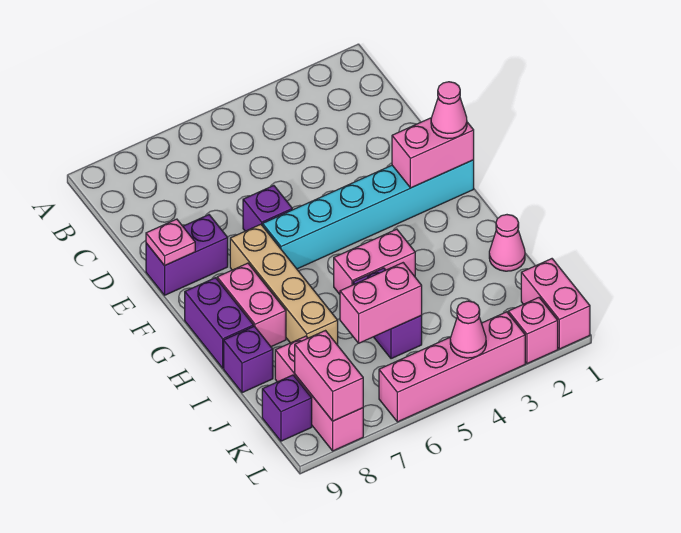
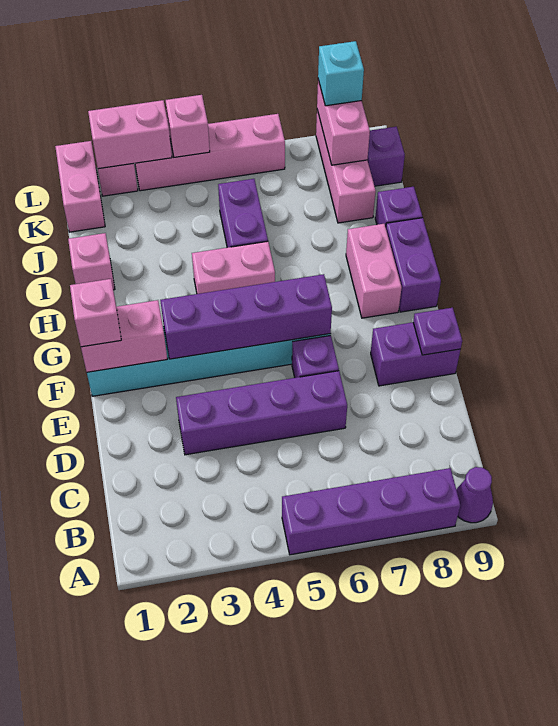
none -> purple brick A5:A8 level 1
none -> purple cone A9 level 1
none -> purple brick D3:D6 level 1
pink plate E9 level 2 -> purple plate E9 level 2
pink cone F1 level 3 -> pink brick F1 level 3
none -> purple brick F3:F6 level 2
tan brick F7:I7 level 1 -> none
pink cone I1 level 1 -> pink brick I1 level 1
pink brick J5:J6 level 2 -> pink brick L2:L3 level 2
pink cone L4 level 2 -> pink brick L4 level 2
none -> cyan brick L8 level 3

